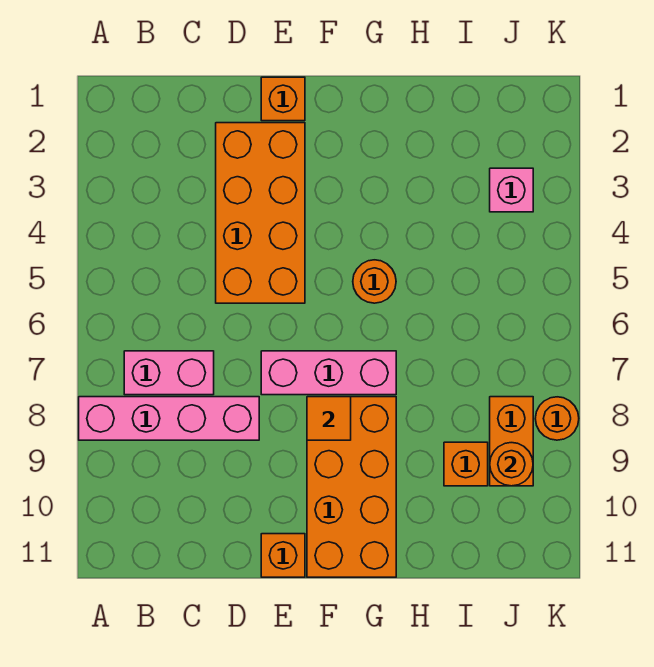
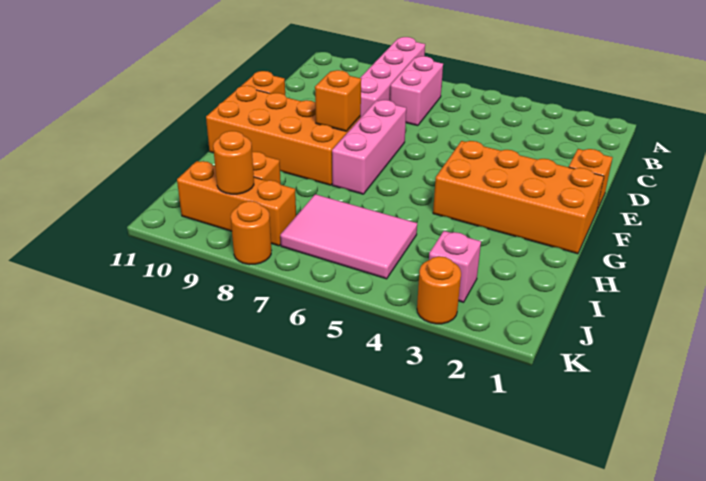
orange brick D2:E5 level 1 -> orange brick F1:G4 level 1
orange tile F8 level 2 -> orange brick F8 level 2
orange round brick G5 level 1 -> orange round brick K3 level 1
none -> pink tile I5:J7 level 1
orange brick J8:J9 level 1 -> orange brick J8:J10 level 1

